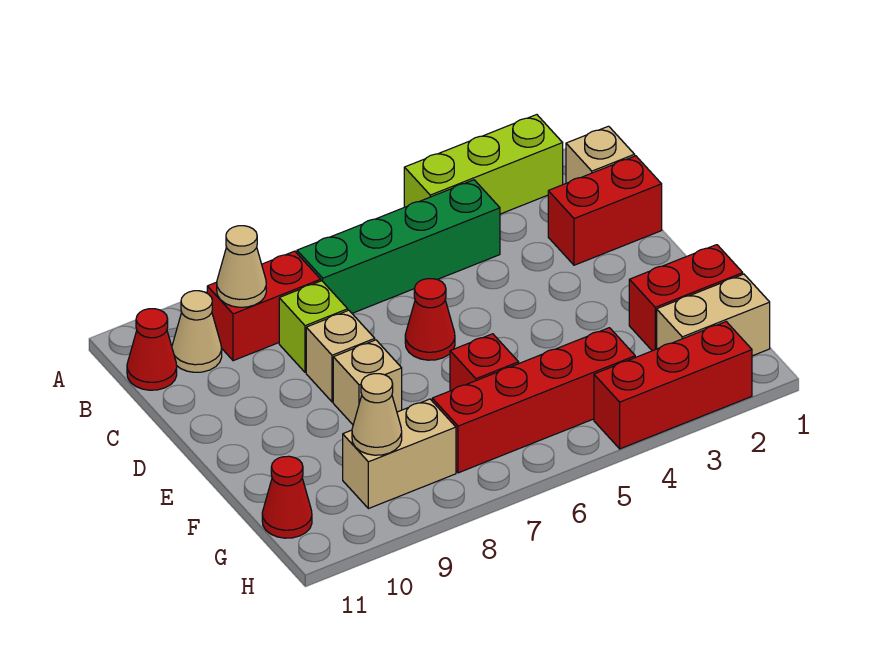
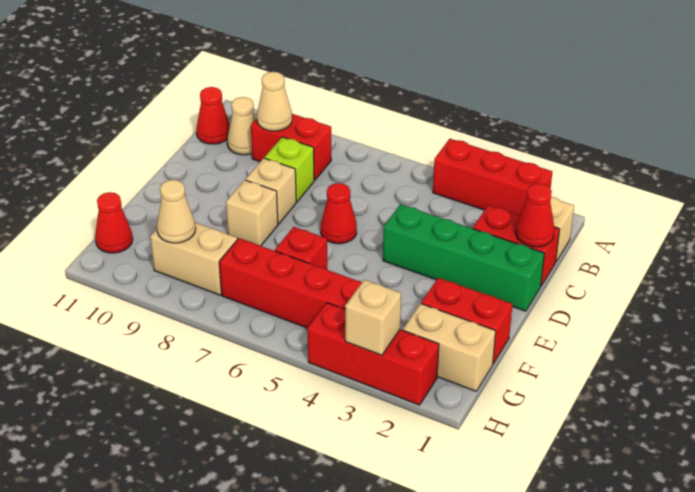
lime brick A2:A4 level 1 -> red brick A2:A4 level 1
green brick B4:B7 level 1 -> green brick D1:D4 level 1
none -> red cone C1 level 2
none -> tan brick H3 level 2

